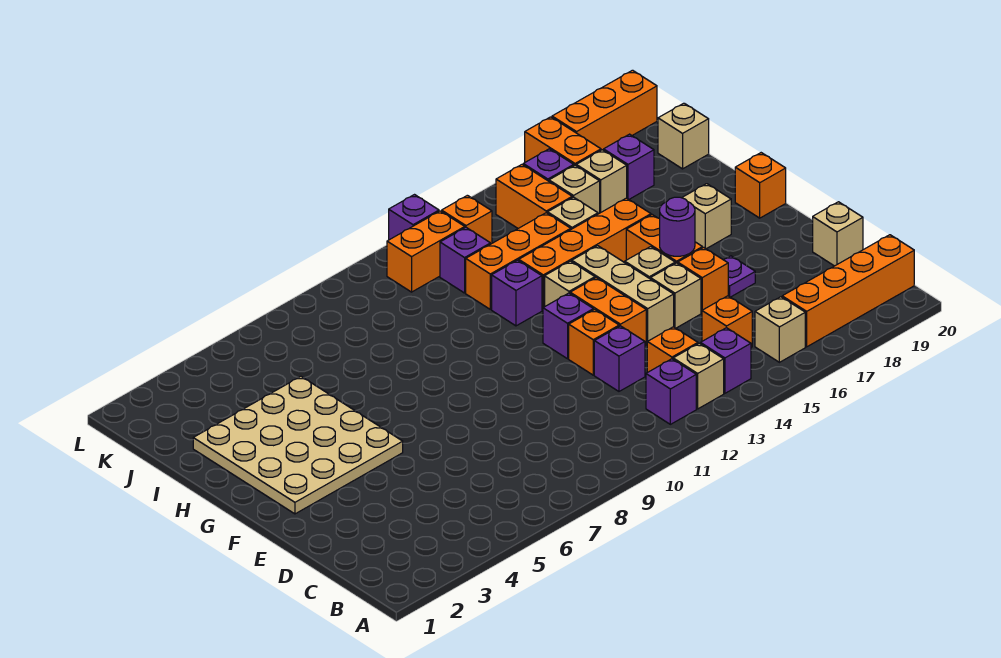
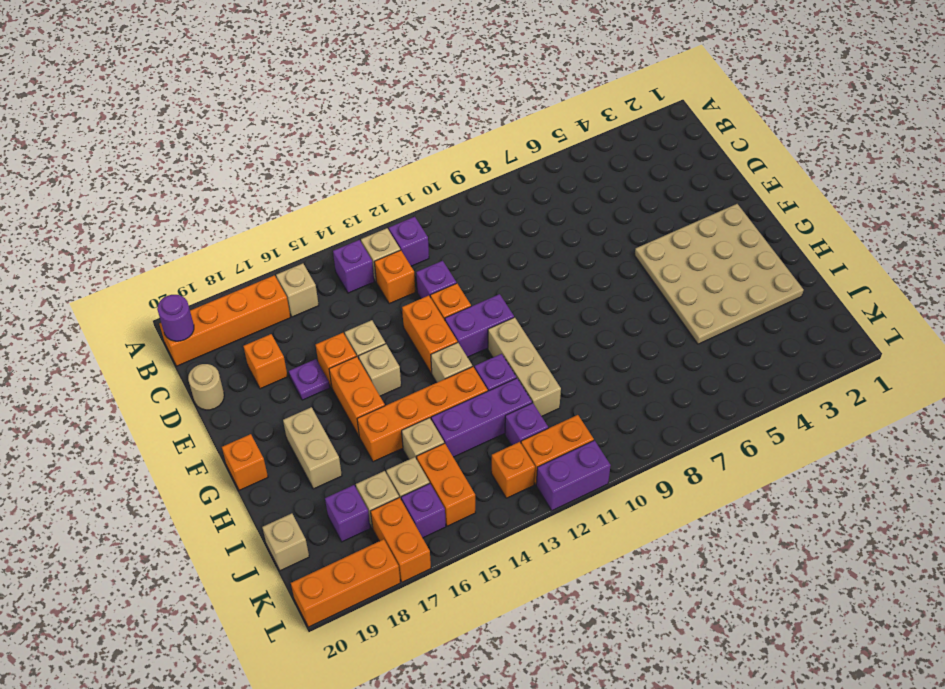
orange brick C15 level 1 -> orange brick D18 level 1
tan brick D20 level 1 -> tan round brick D20 level 1
tan brick E14:G14 level 1 -> tan brick G11:I11 level 1
purple brick F12 level 1 -> purple brick F11:F12 level 1
purple round brick F16 level 2 -> purple round brick B20 level 2
tan brick G18 level 1 -> tan brick G18:H18 level 1
orange brick I12:I14 level 1 -> purple brick I12:I14 level 1
purple brick L12 level 1 -> purple brick L11:L12 level 1

